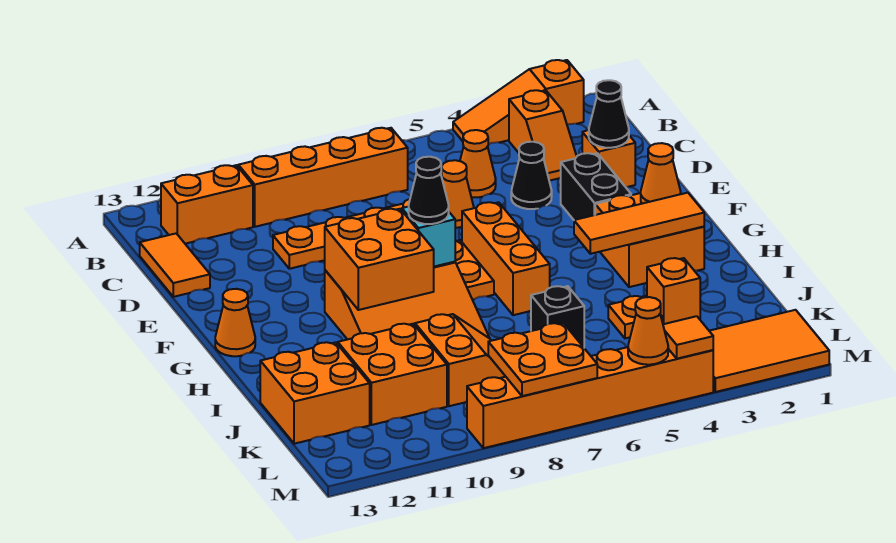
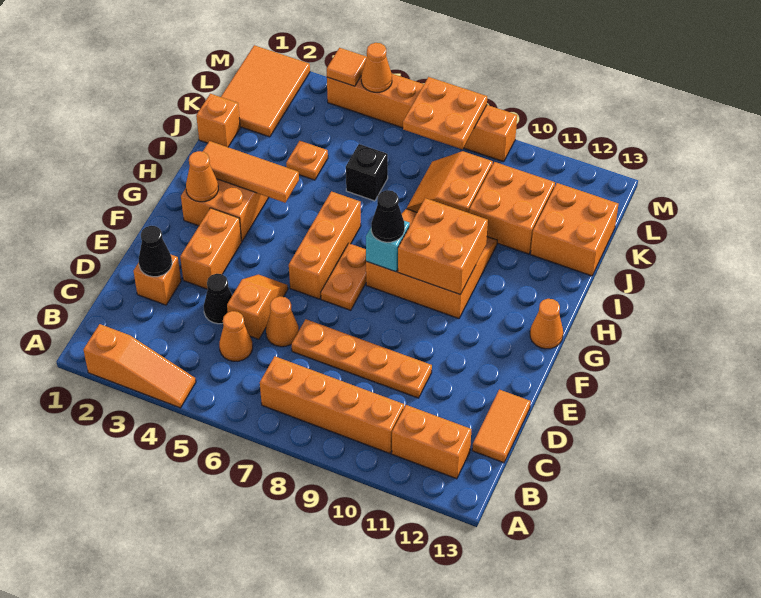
orange slope B3:C3 level 1 top B -> orange slope D5:E5 level 1 top D
black brick E3:F3 level 1 -> orange brick E3:F3 level 1
orange brick J3 level 1 -> orange brick J1 level 1
orange tile L1:M3 level 1 -> orange tile K1:M2 level 1

